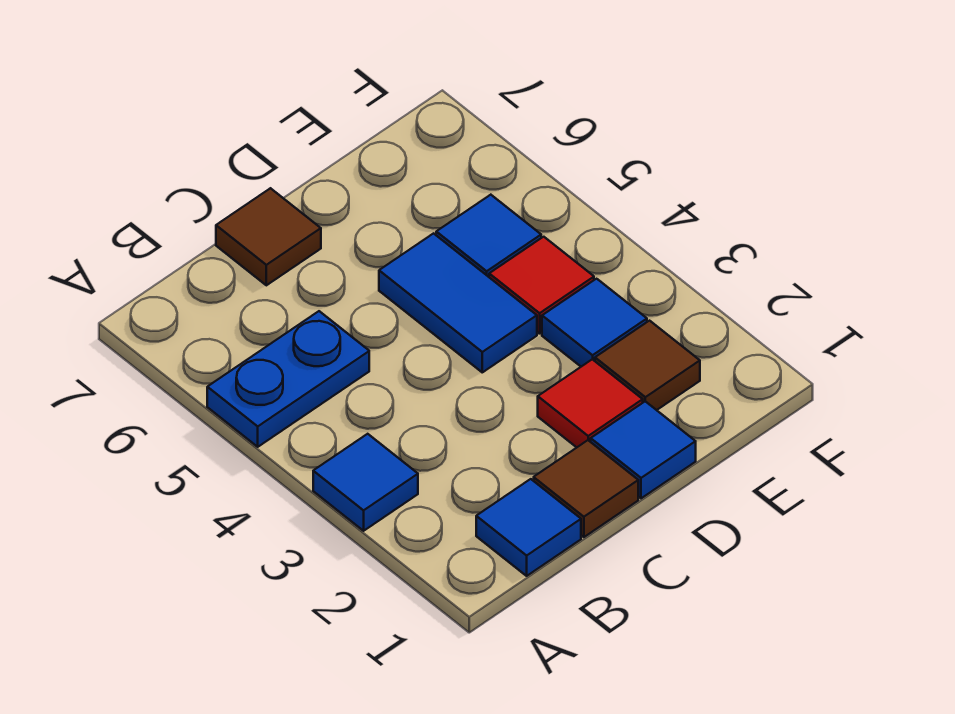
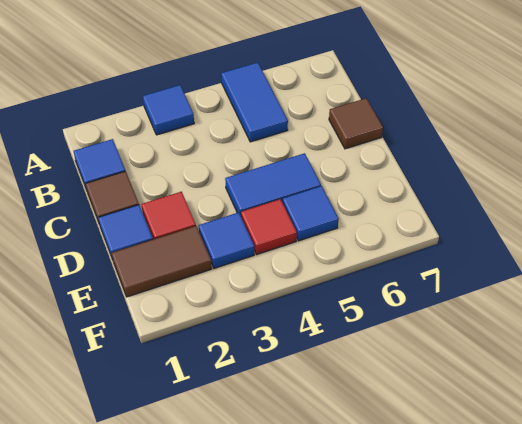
blue plate A5:B5 level 1 -> blue tile A5:B5 level 1
brown tile E2 level 1 -> brown tile E1:E2 level 1

